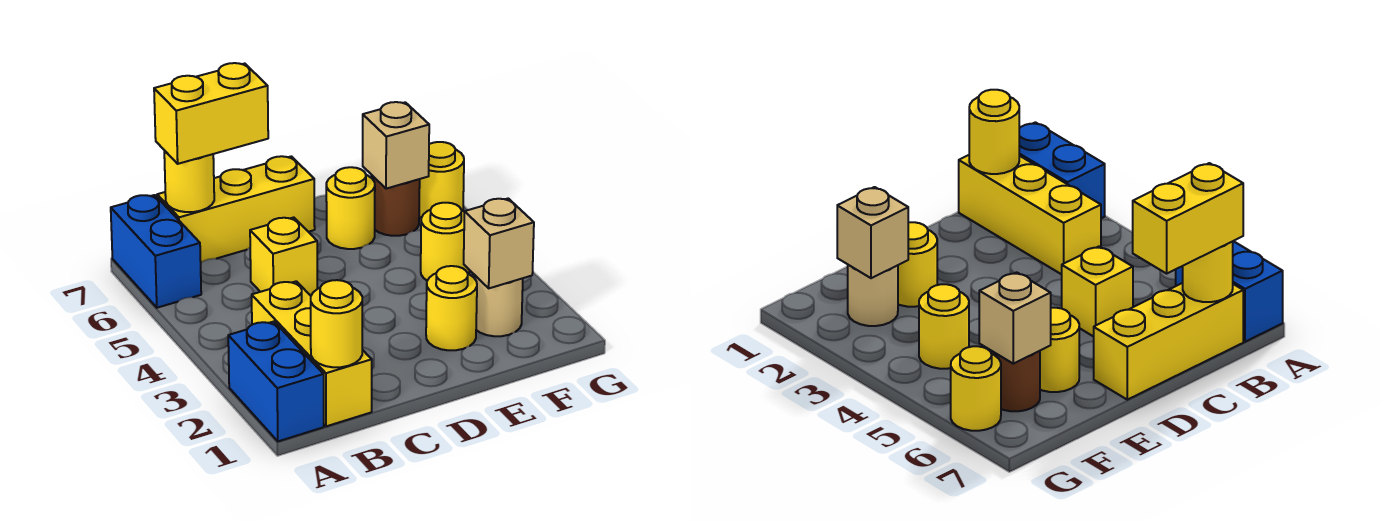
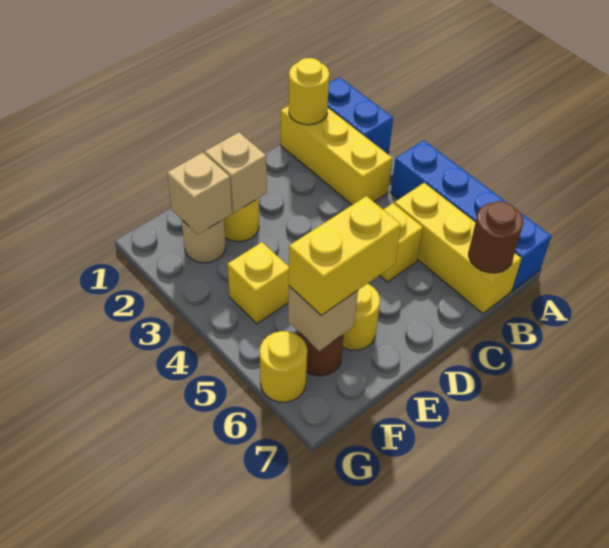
blue brick A6:A7 level 1 -> blue brick A4:A7 level 1
yellow brick B7:D7 level 1 -> yellow brick B5:B7 level 1
yellow round brick B7 level 2 -> brown round brick B7 level 2
yellow brick B7:C7 level 3 -> yellow brick E6:F6 level 3
none -> tan brick E2 level 2
yellow round brick F4 level 1 -> yellow brick F4 level 1

